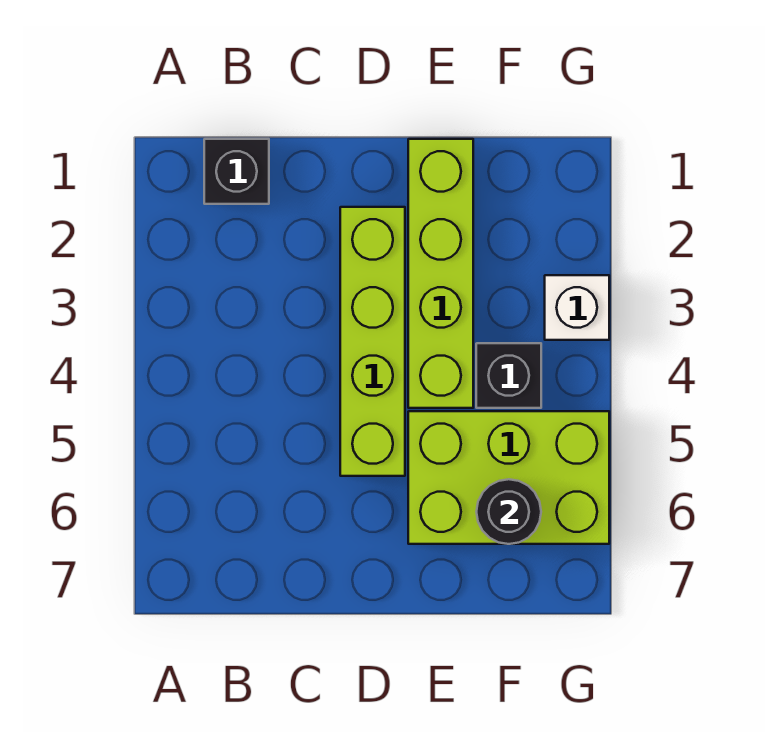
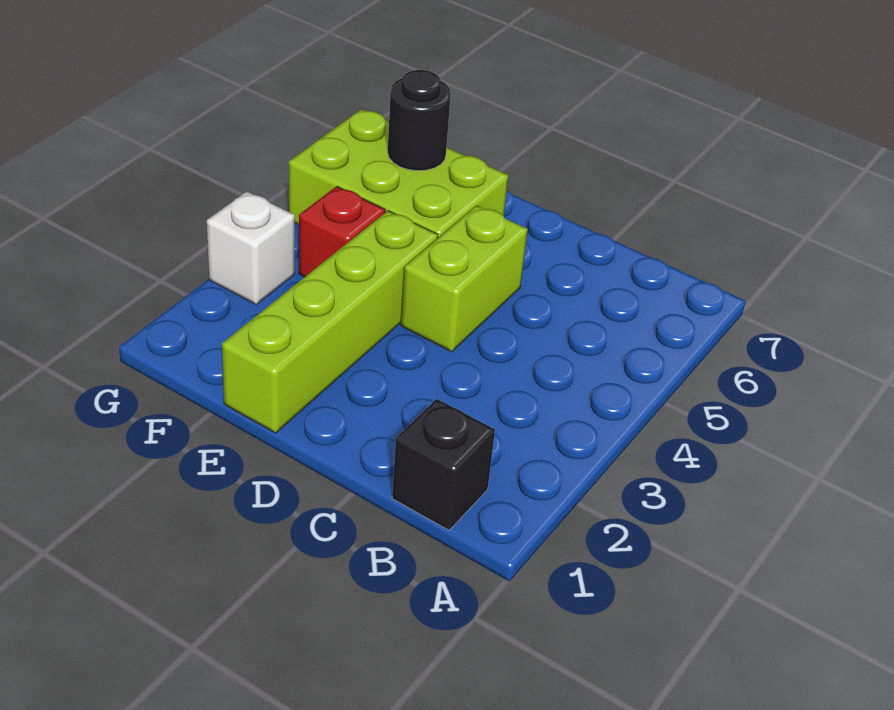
lime brick D2:D5 level 1 -> lime brick D4:D5 level 1
black brick F4 level 1 -> red brick F4 level 1

